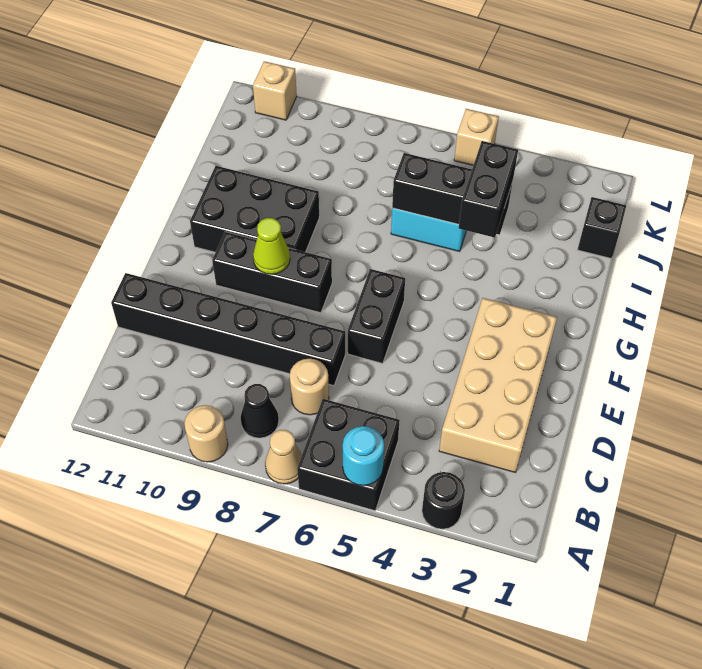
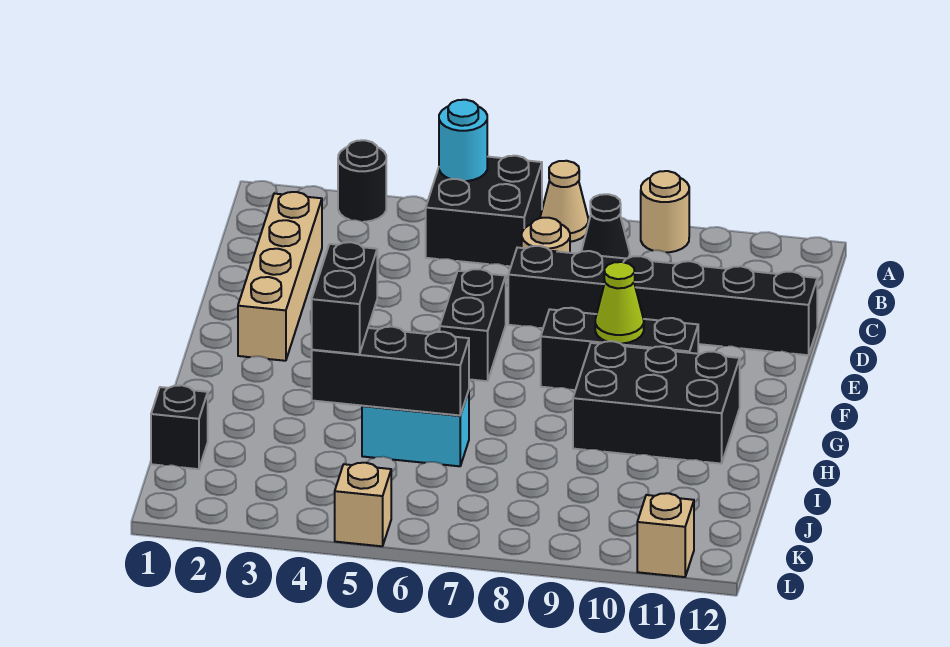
tan brick C2:F3 level 1 -> tan brick C2:F2 level 1

